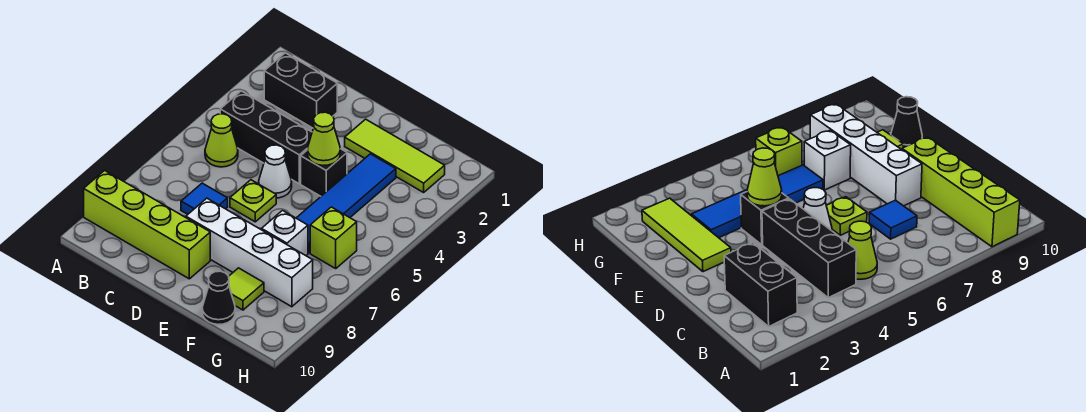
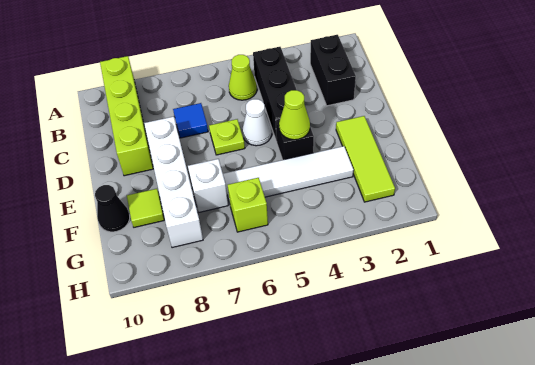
blue tile F3:F6 level 1 -> white tile F3:F6 level 1

